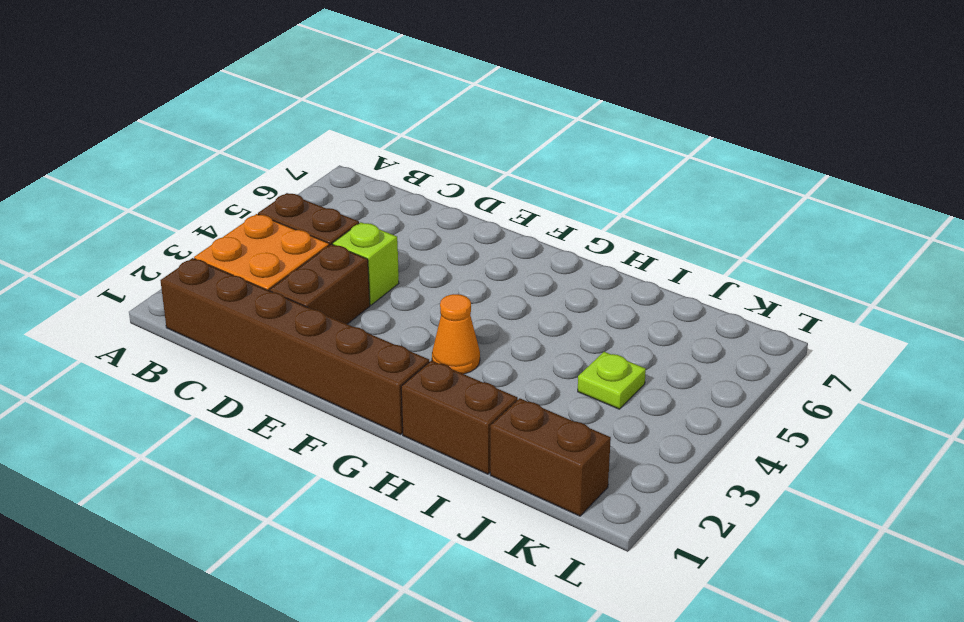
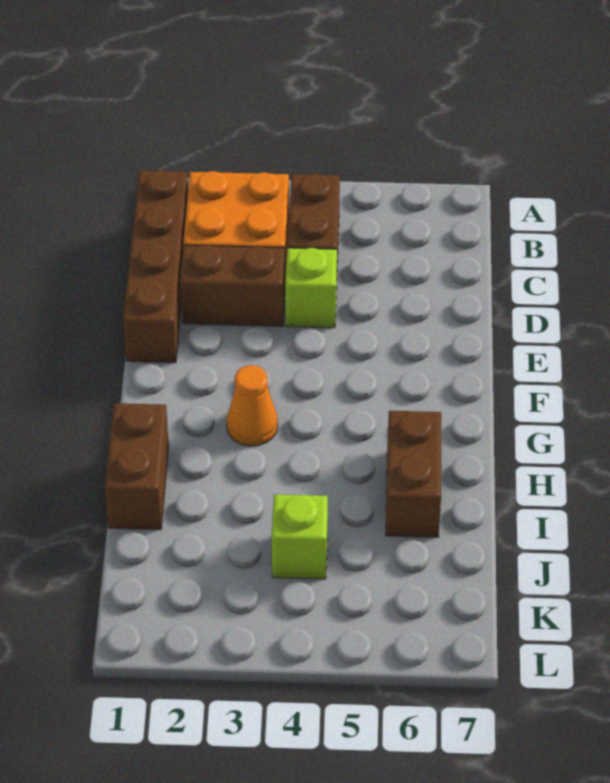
brown brick B1:G1 level 1 -> brown brick B1:E1 level 1
brown brick J1:K1 level 1 -> brown brick H6:I6 level 1
lime plate J4 level 1 -> lime brick J4 level 1

